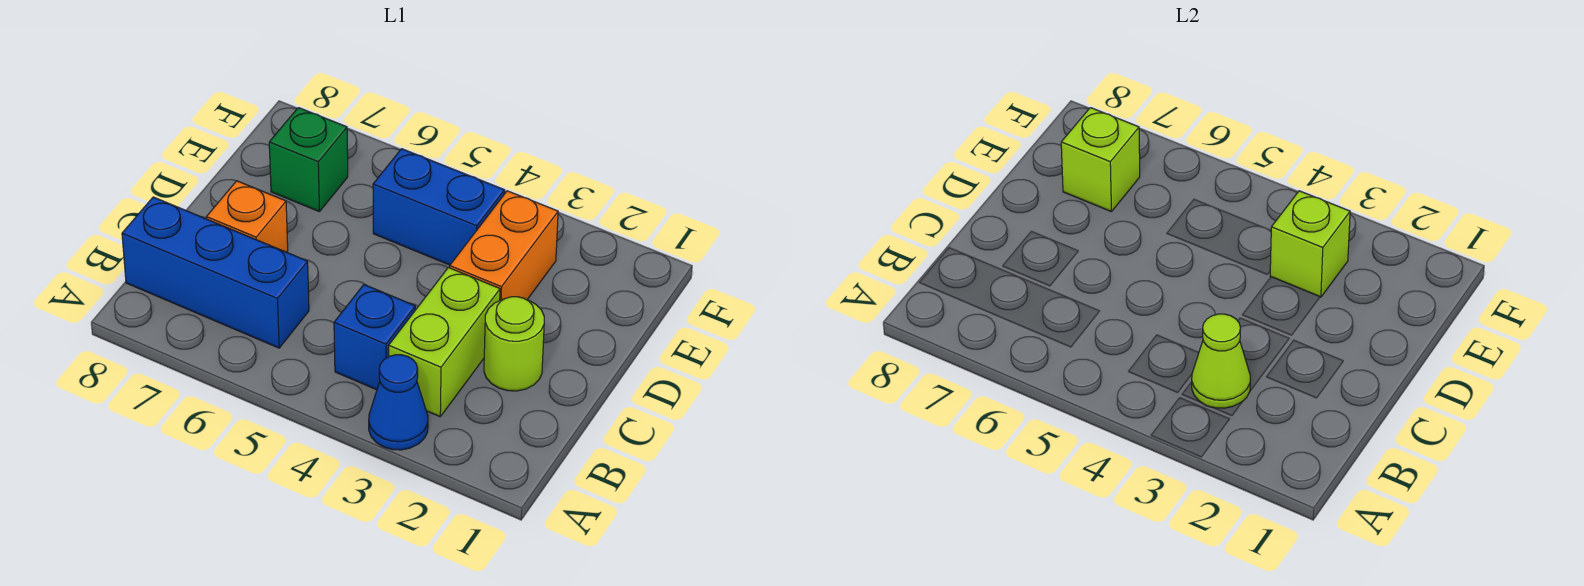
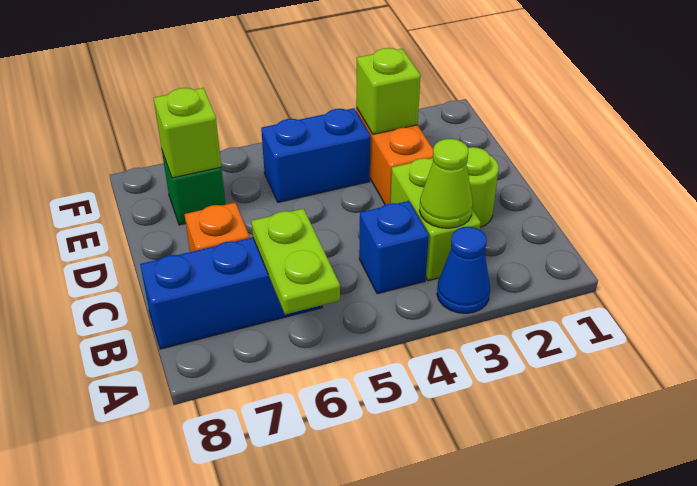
none -> lime plate A6:B6 level 2

